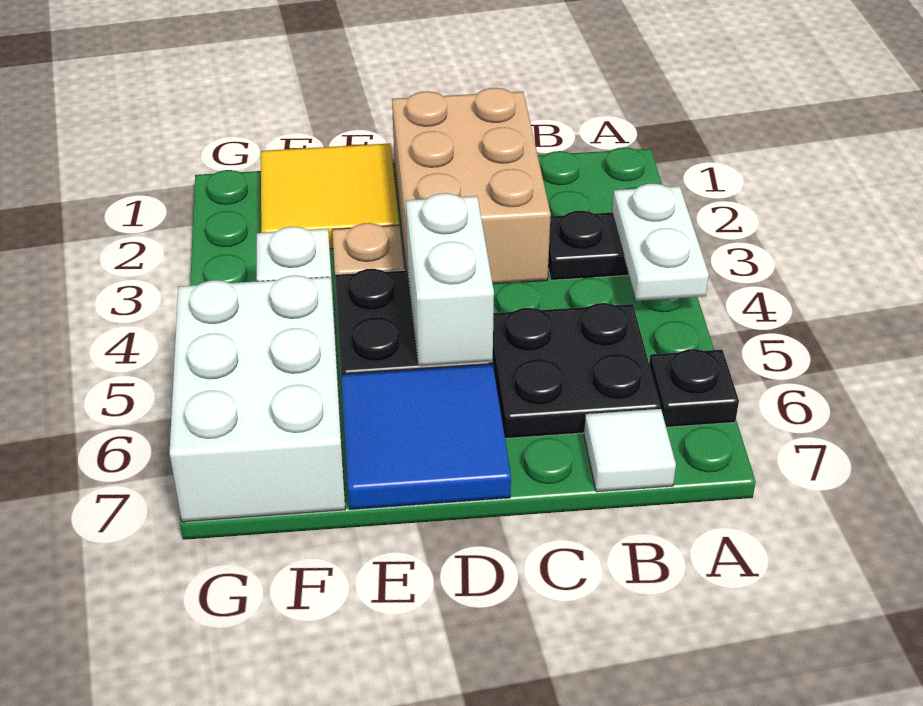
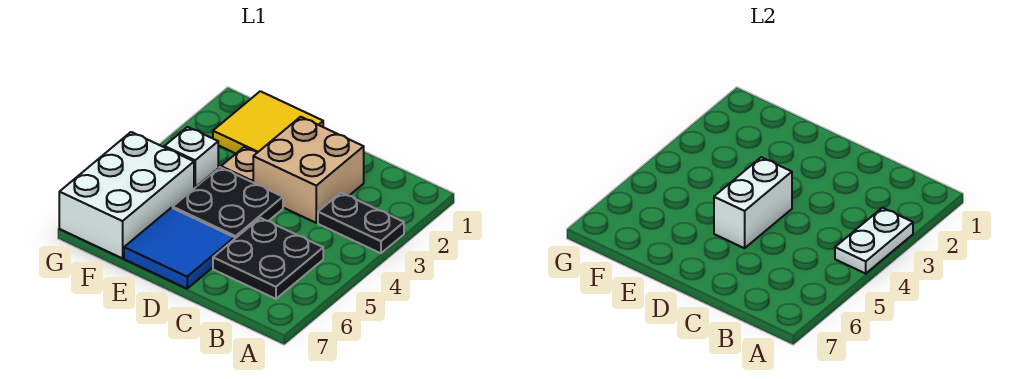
black plate A6 level 1 -> none
white tile B7 level 1 -> none
tan brick C1:D3 level 1 -> tan brick C2:D3 level 1

